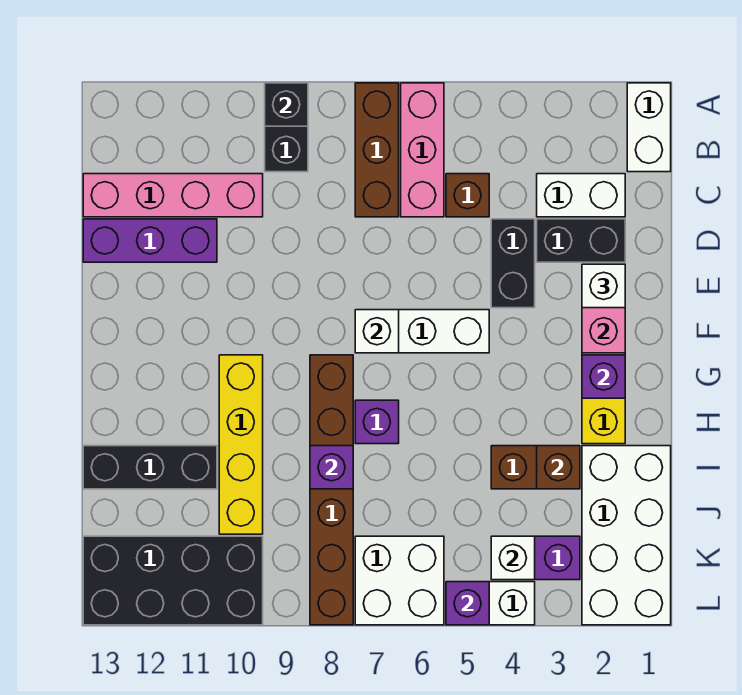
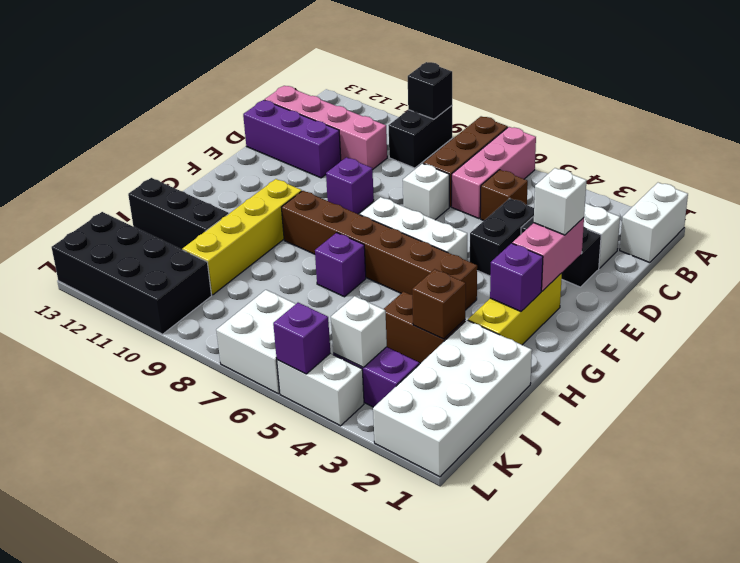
white brick F7 level 2 -> white brick D7 level 1
brown brick G8:L8 level 1 -> brown brick G4:G9 level 1
purple brick I8 level 2 -> purple brick E9 level 1

